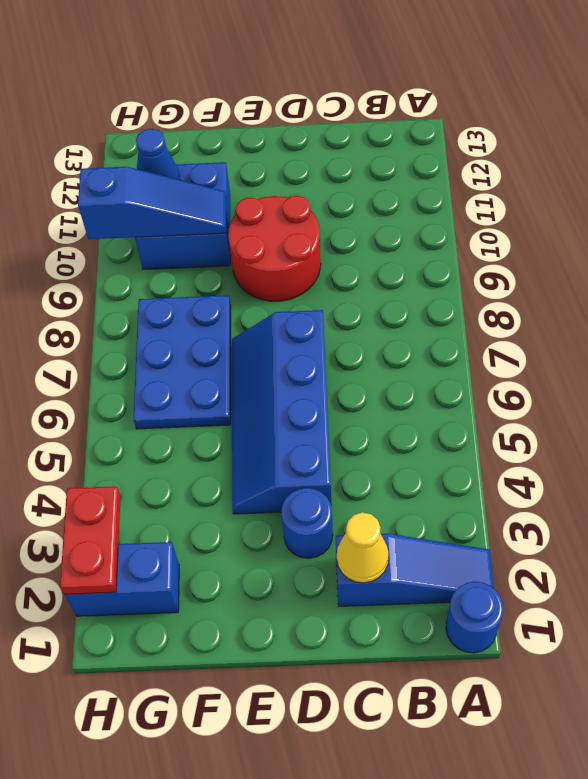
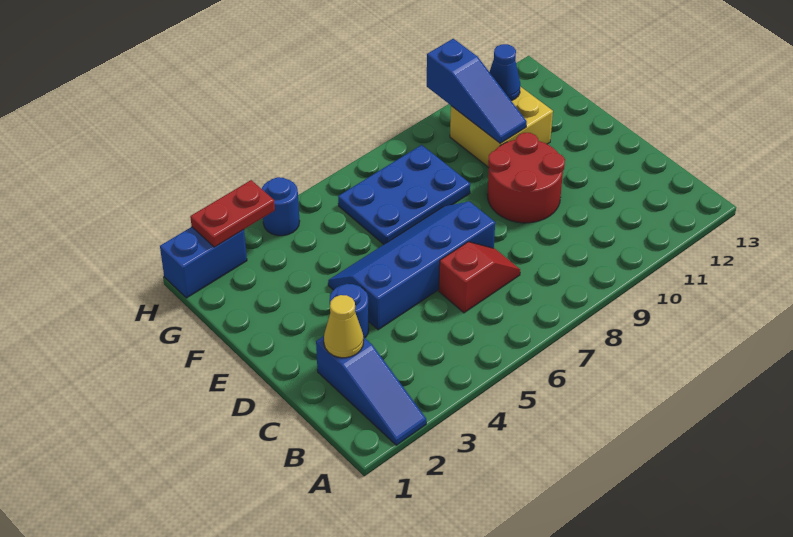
blue round brick A1 level 1 -> blue round brick H4 level 1
none -> red slope C6:C7 level 1 top 6
blue brick F10:G11 level 1 -> yellow brick F10:G11 level 1
blue brick G2:H2 level 1 -> blue brick H1:H2 level 1

